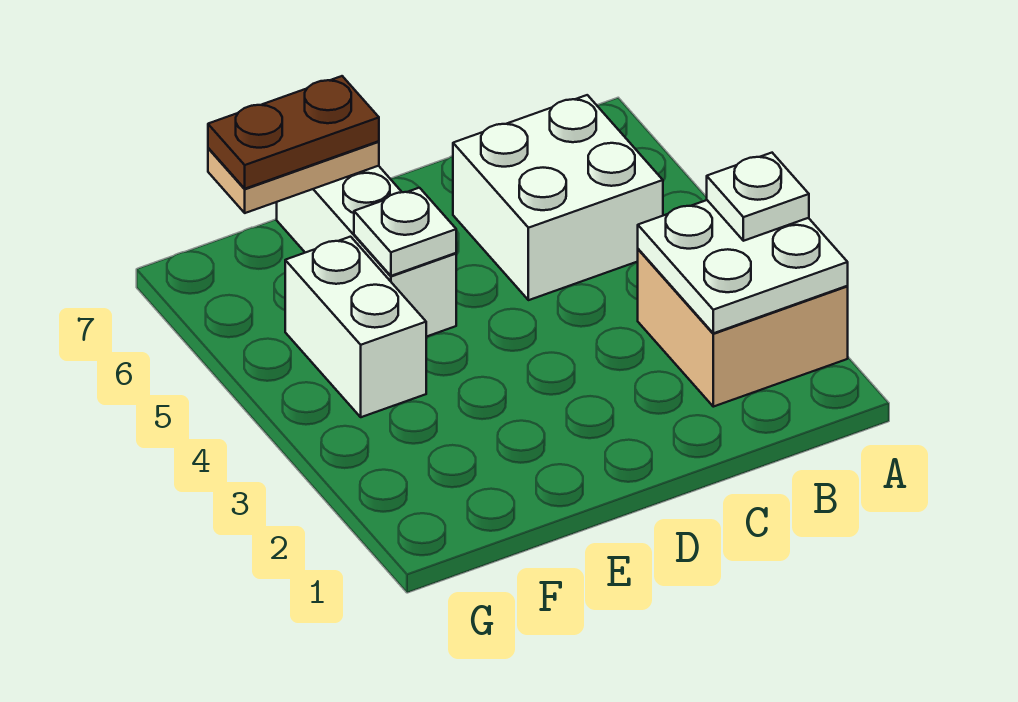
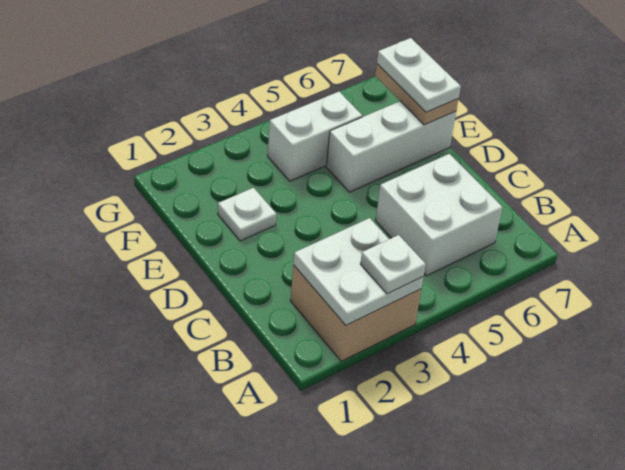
white plate E5 level 2 -> white plate E2 level 1
brown plate E7:F7 level 3 -> white plate E7:F7 level 3

